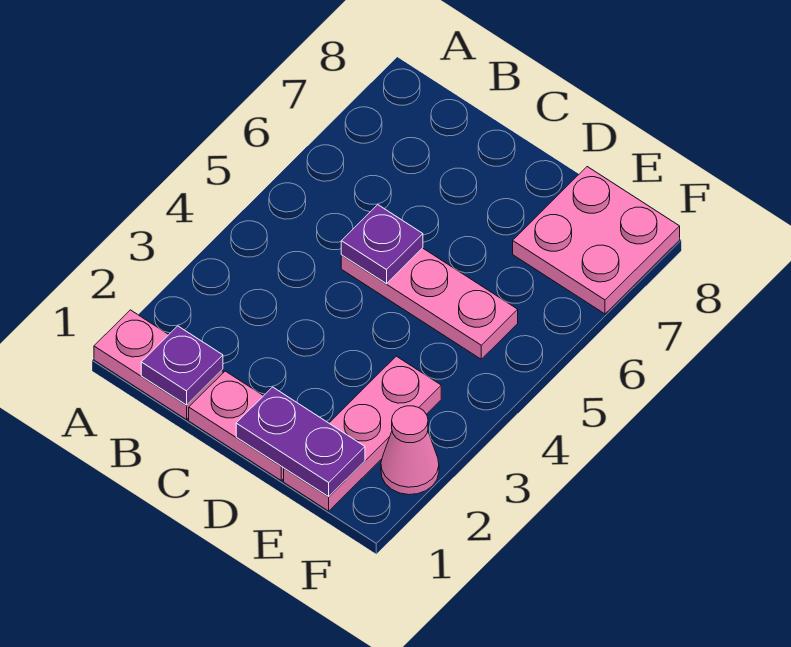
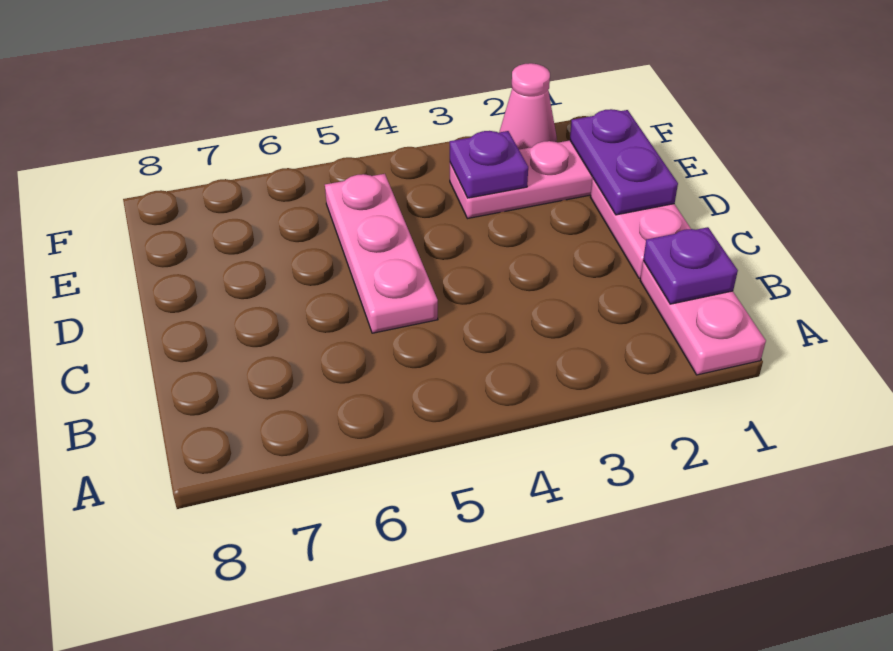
purple plate C5 level 2 -> purple plate E3 level 2
pink plate E7:F8 level 1 -> none

